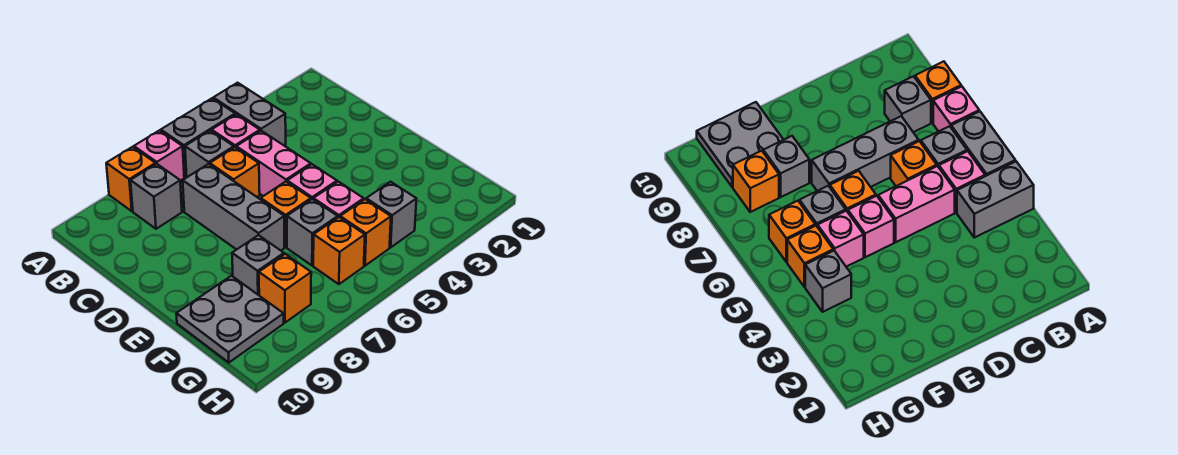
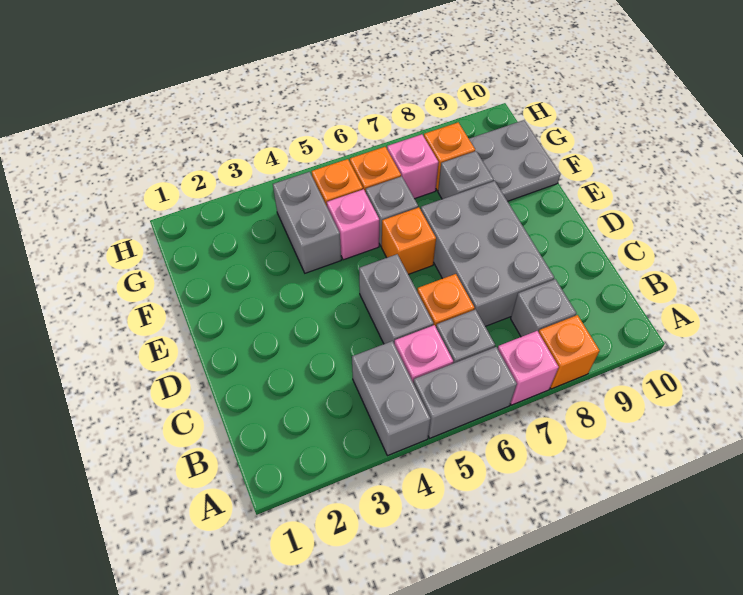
pink brick C5:D5 level 1 -> grey brick C5:D5 level 1
grey brick C7:E7 level 1 -> grey brick C7:E8 level 1
pink brick E5 level 1 -> pink brick G7 level 1
grey brick G4 level 1 -> grey brick F4:G4 level 1

